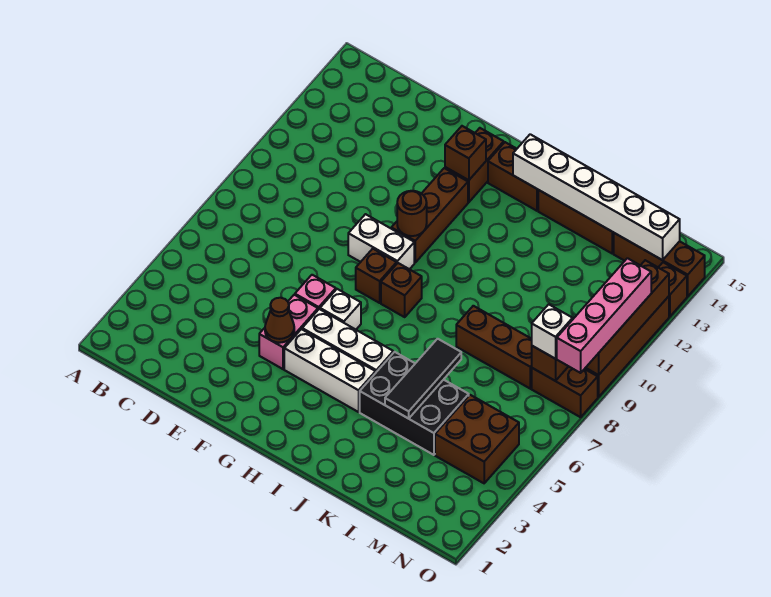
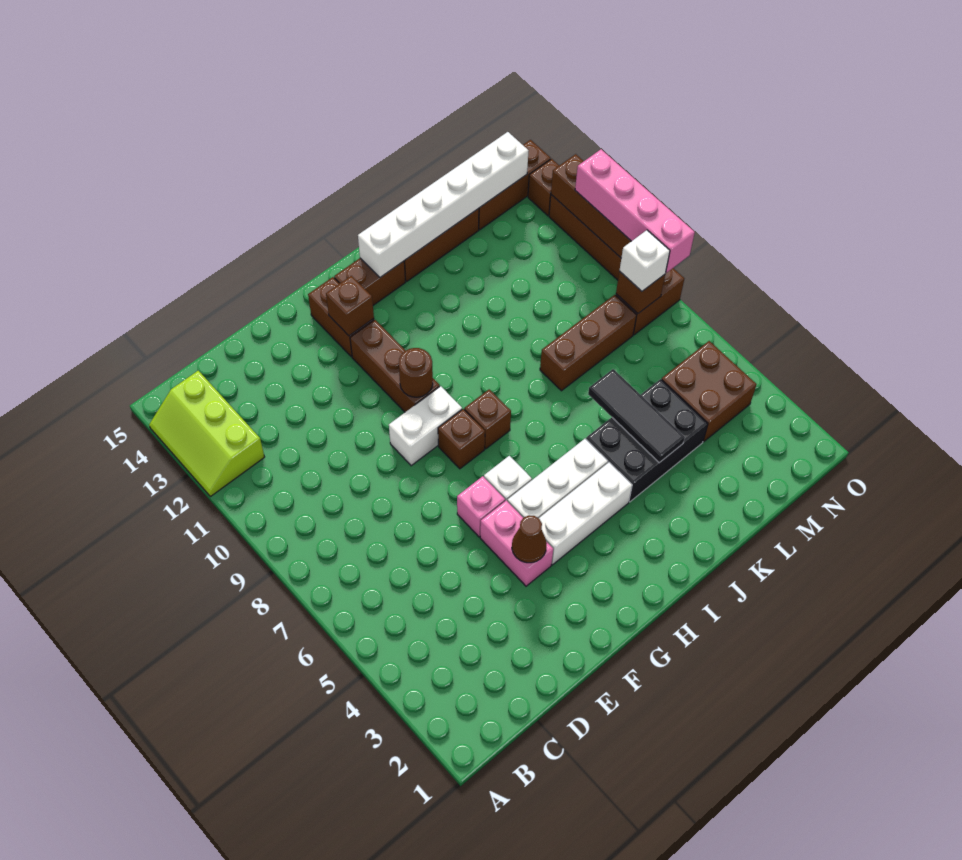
none -> lime slope A12:B14 level 1 top B

